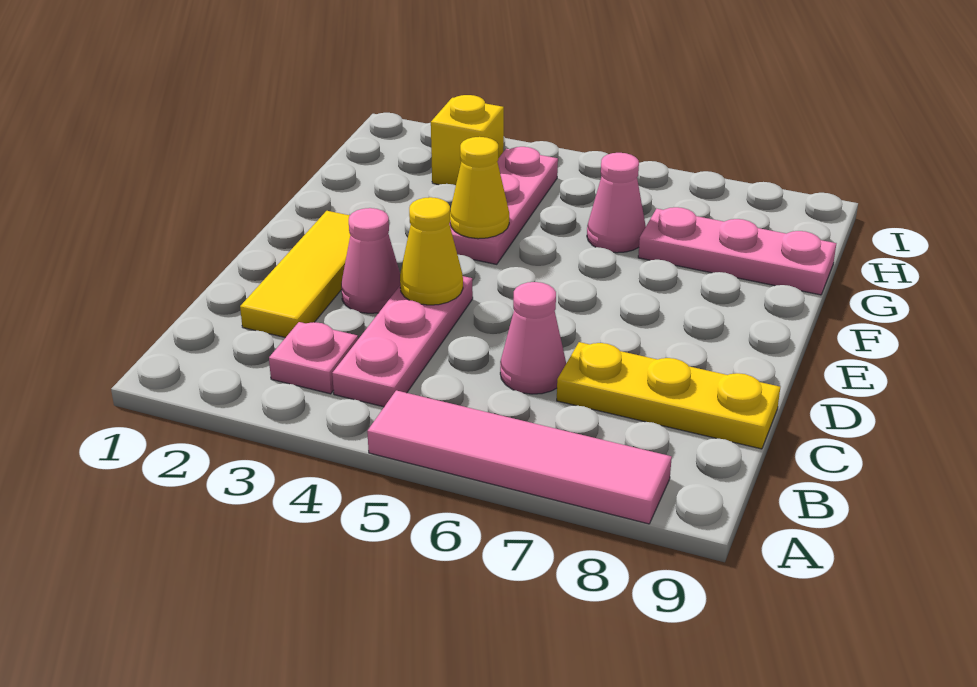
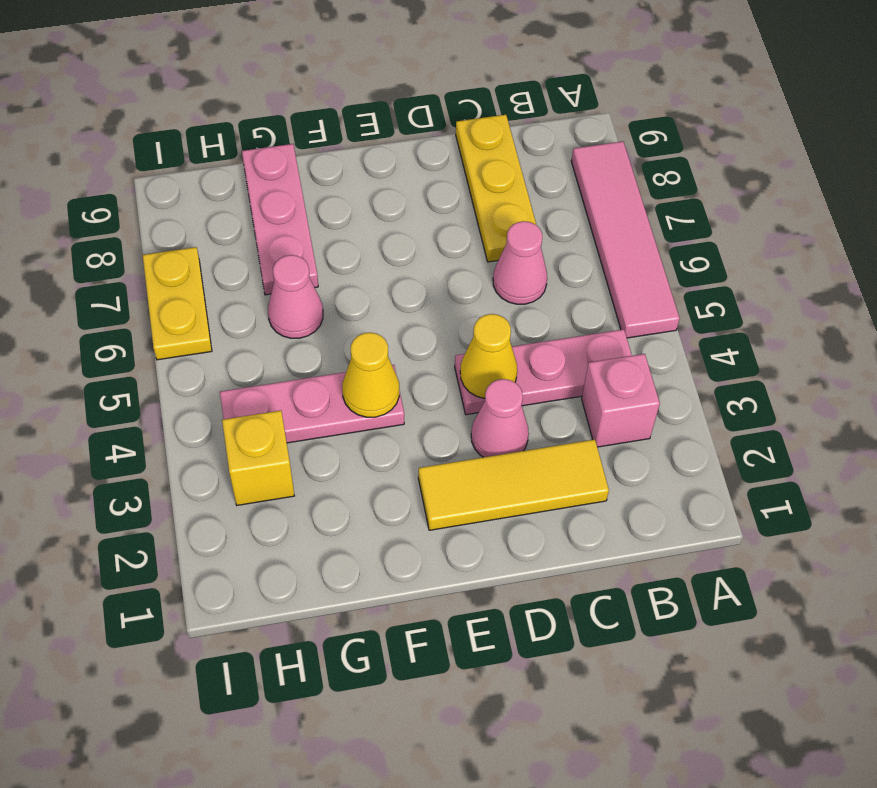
pink plate B3 level 1 -> pink brick B3 level 1
none -> yellow plate I6:I7 level 1

